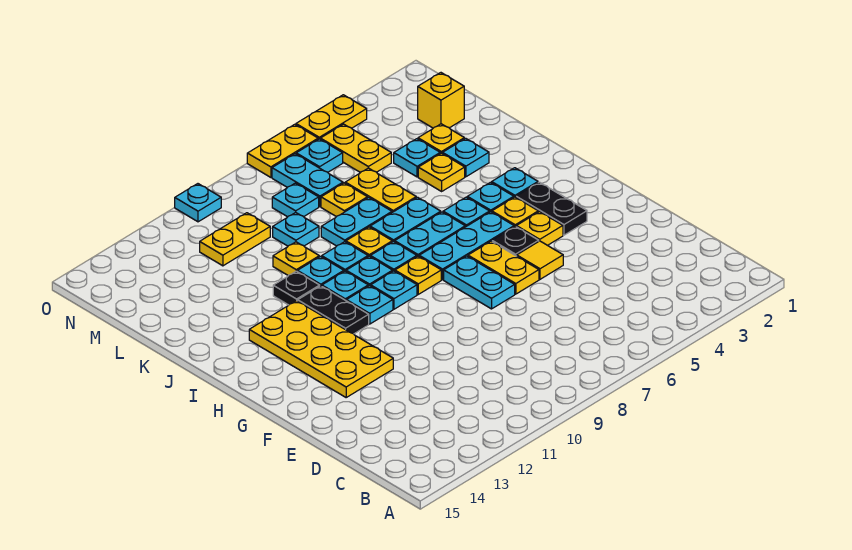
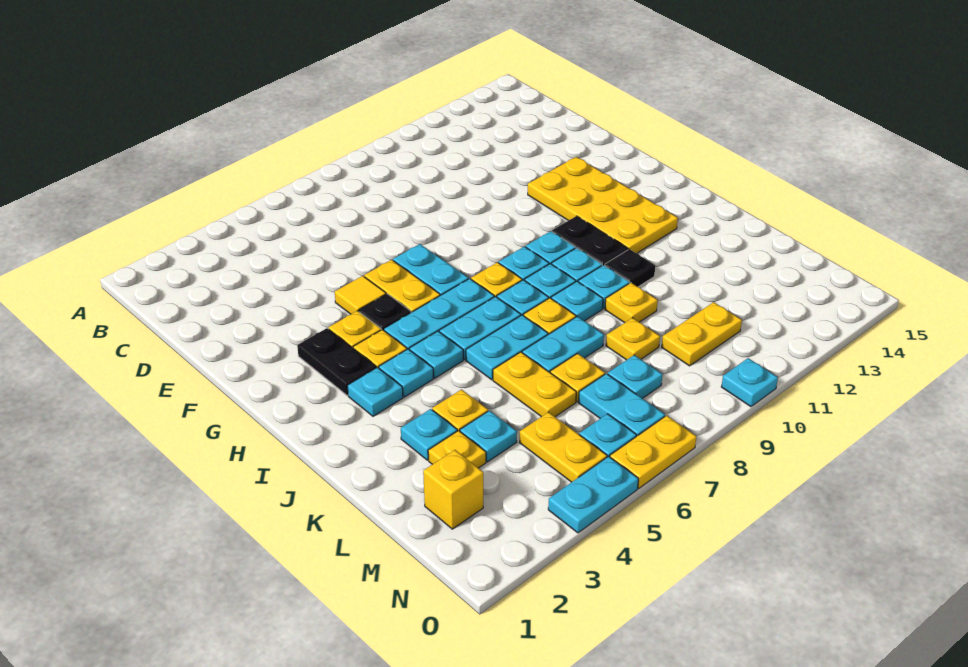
cyan plate L9 level 1 -> yellow plate L9 level 1
yellow plate O4:O5 level 1 -> cyan plate O4:O5 level 1

